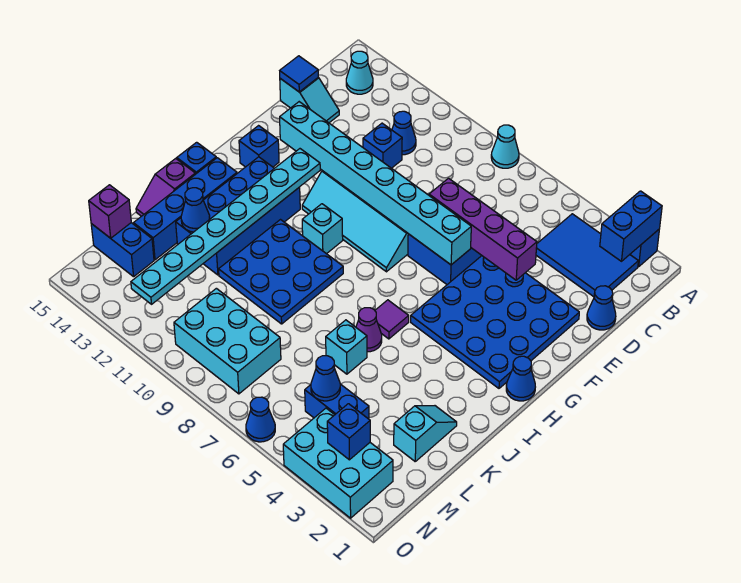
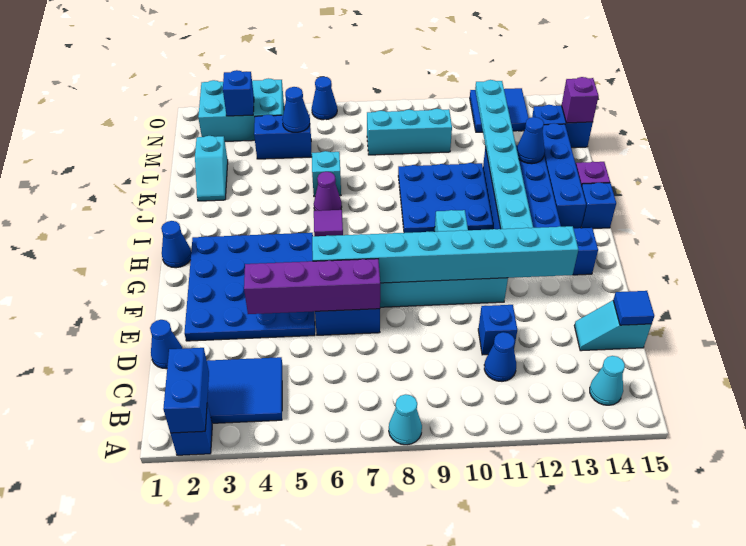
cyan brick M8:N10 level 1 -> cyan brick M8:M10 level 1
none -> blue tile N12:O13 level 1

